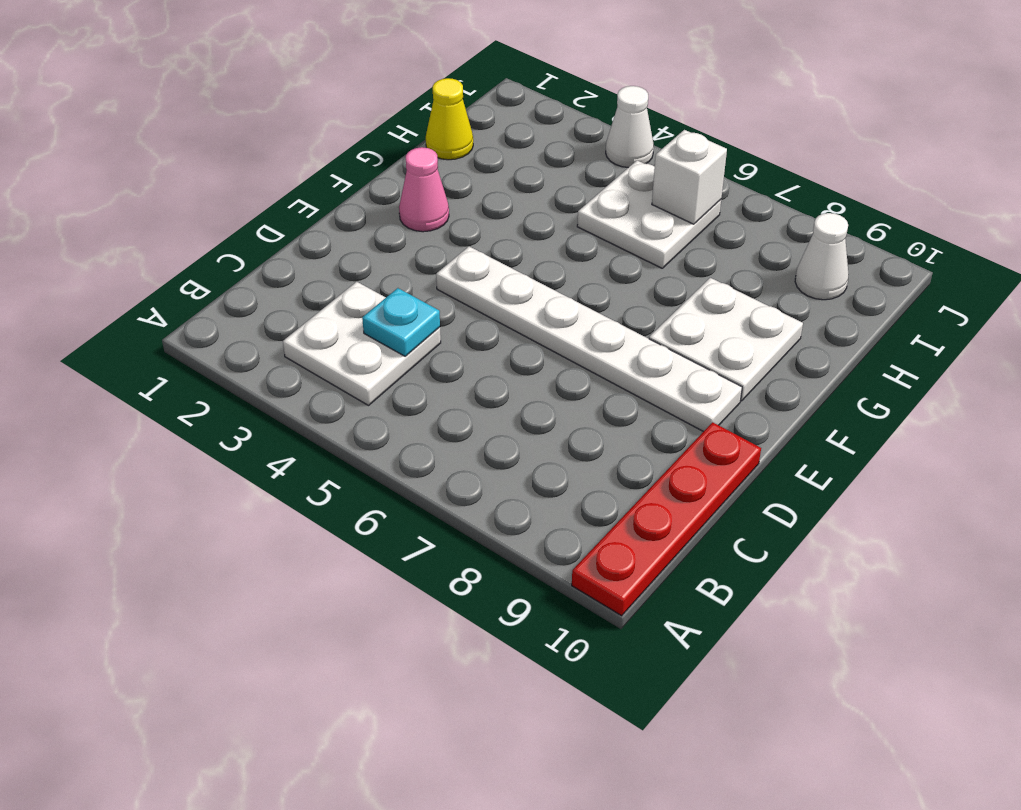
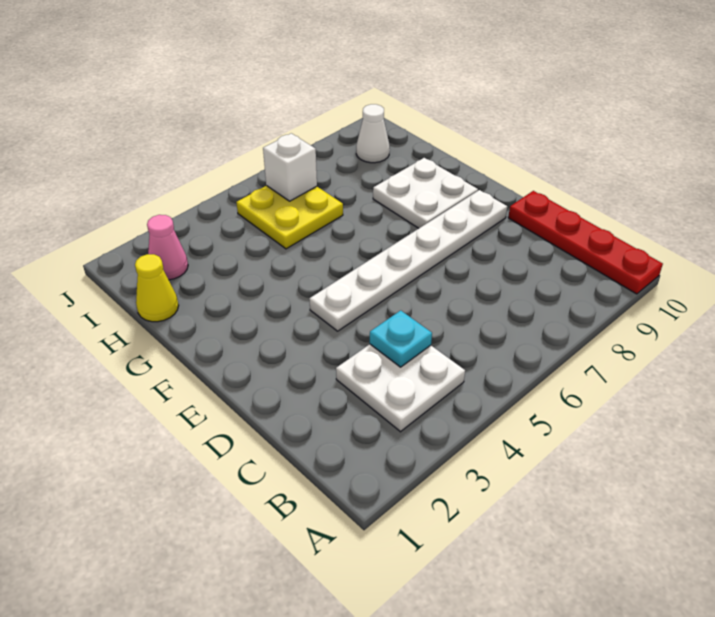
pink cone F2 level 1 -> pink cone I2 level 1
white plate H5:I6 level 1 -> yellow plate H5:I6 level 1
white cone J4 level 1 -> none

